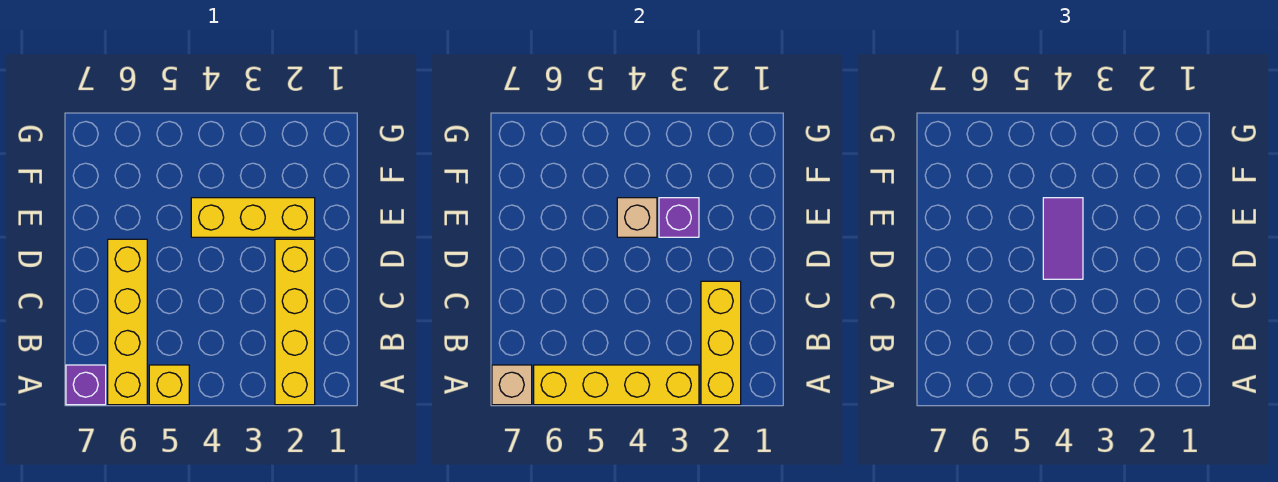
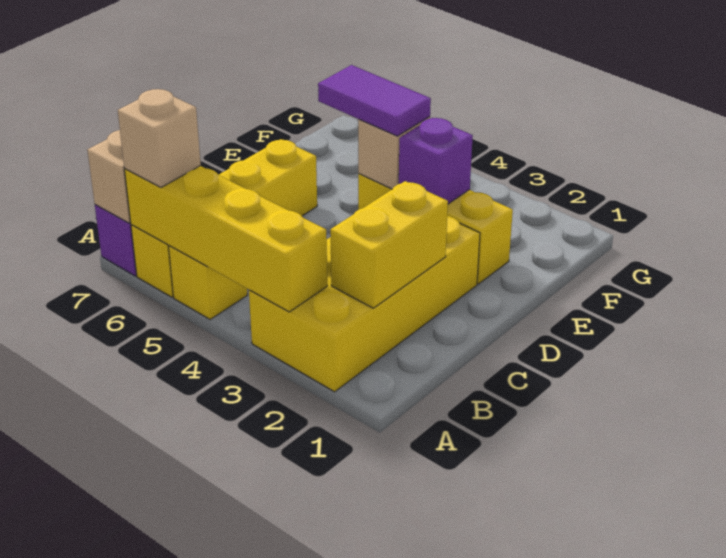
yellow brick A2:D2 level 1 -> yellow brick A2:D3 level 1
yellow brick A2:C2 level 2 -> yellow brick B2:C2 level 2
none -> tan brick A6 level 3
purple tile D4:E4 level 3 -> purple tile E4:E5 level 3

